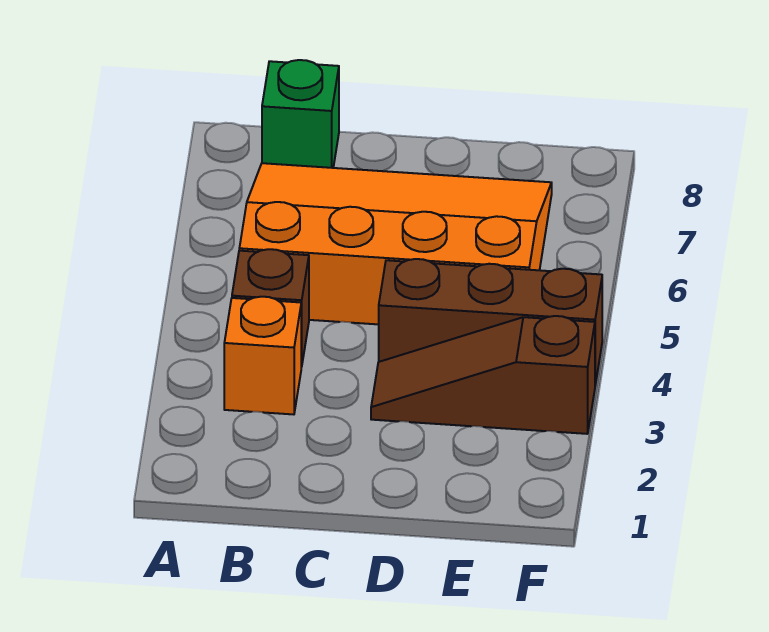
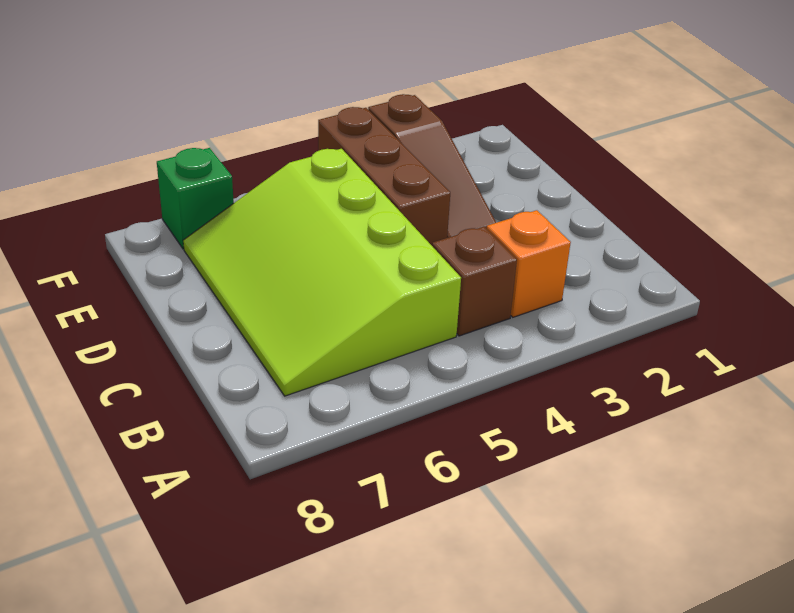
orange slope B5:E7 level 1 top 5 -> lime slope B5:E7 level 1 top 5
green brick B8 level 1 -> green brick F7 level 1

